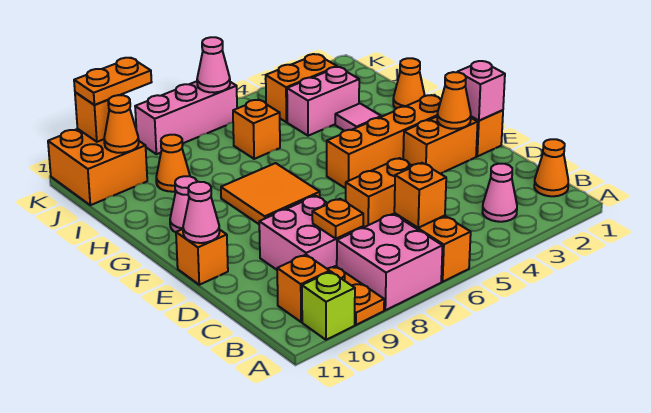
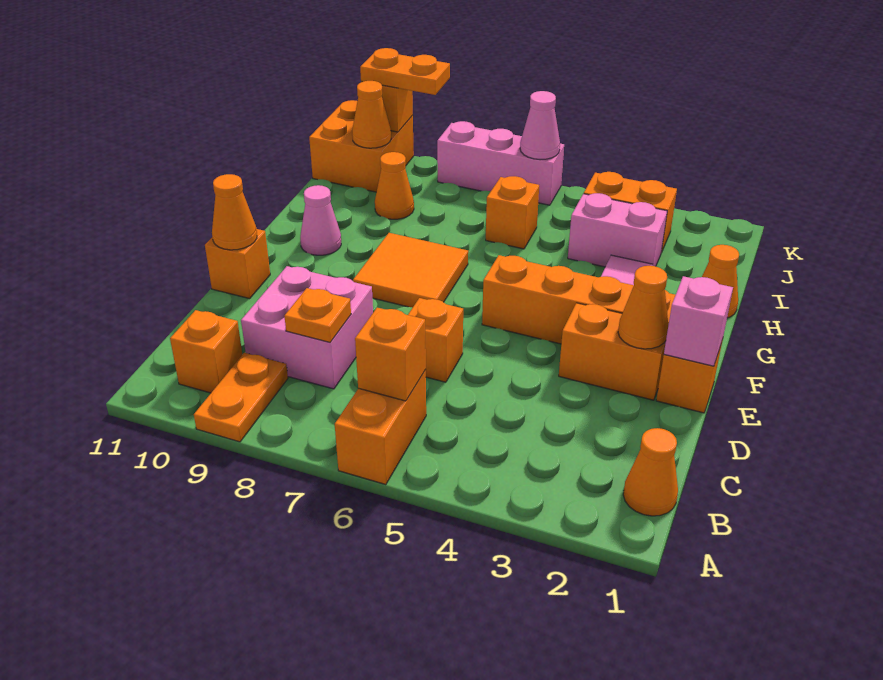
pink brick A7:B8 level 1 -> none
lime brick A10 level 1 -> none
pink cone B3 level 1 -> none
orange brick D5:D6 level 1 -> orange brick D6 level 1
pink cone E11 level 2 -> orange cone E11 level 2

